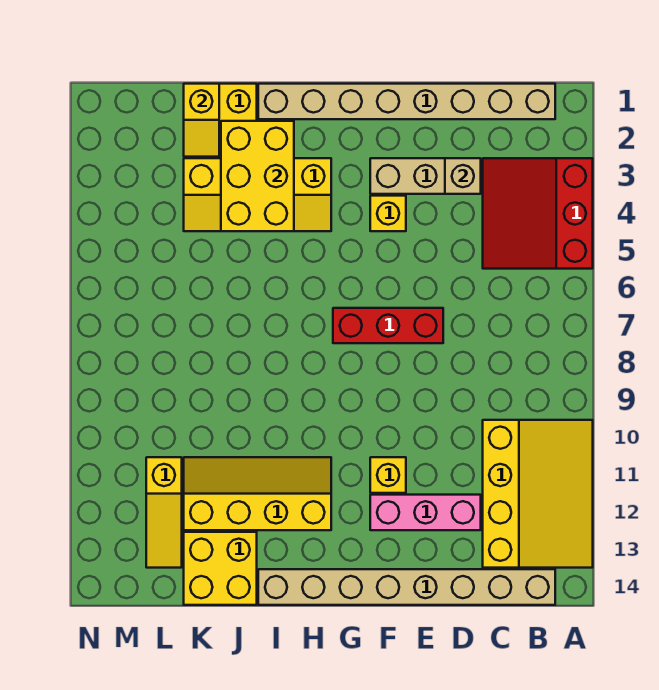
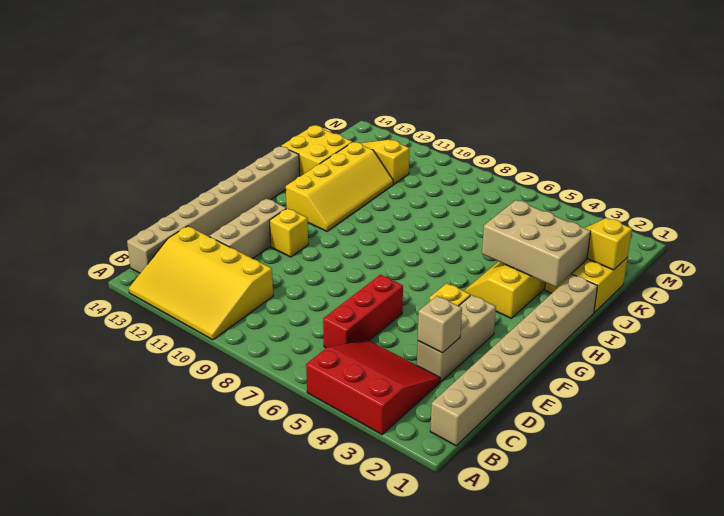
pink brick D12:F12 level 1 -> tan brick D12:F12 level 1
red brick E7:G7 level 1 -> red brick C6:E6 level 1
yellow brick I2:J4 level 2 -> tan brick I2:J4 level 2

